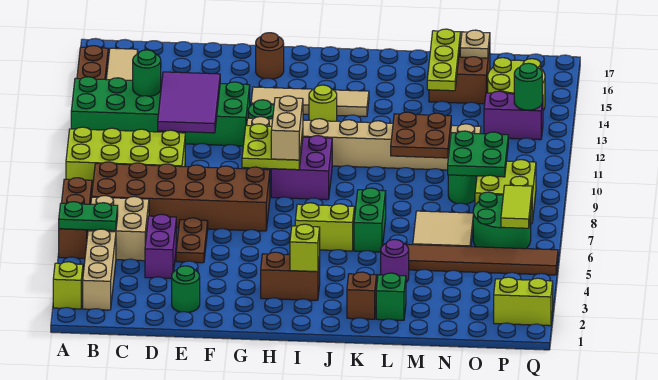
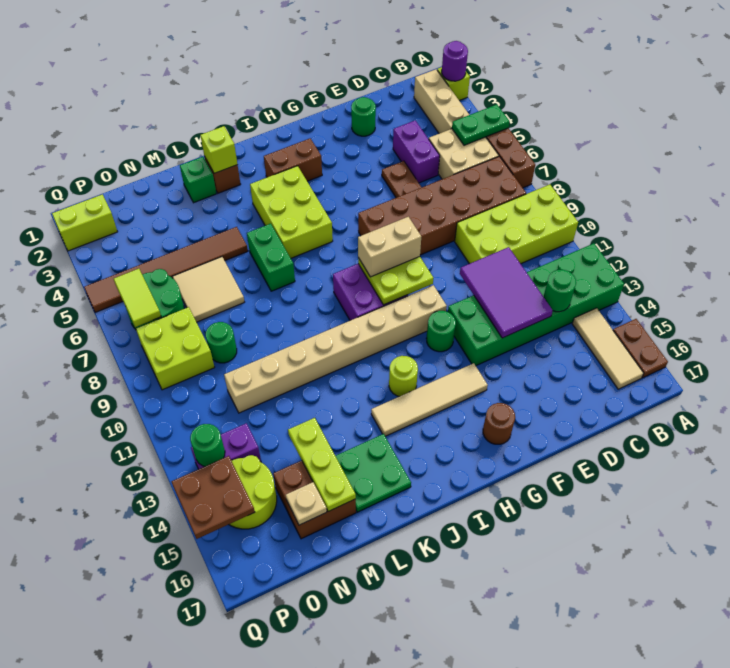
tan brick H9:H10 level 3 -> tan brick G9:H9 level 3
lime brick I3 level 2 -> lime brick K2 level 2
lime brick I6:J6 level 1 -> lime brick I4:J6 level 1
purple round brick L4 level 1 -> purple round brick A2 level 2
brown plate L10:M11 level 2 -> brown plate P14:Q15 level 2
green plate N9:O10 level 2 -> green plate K15:L16 level 1

